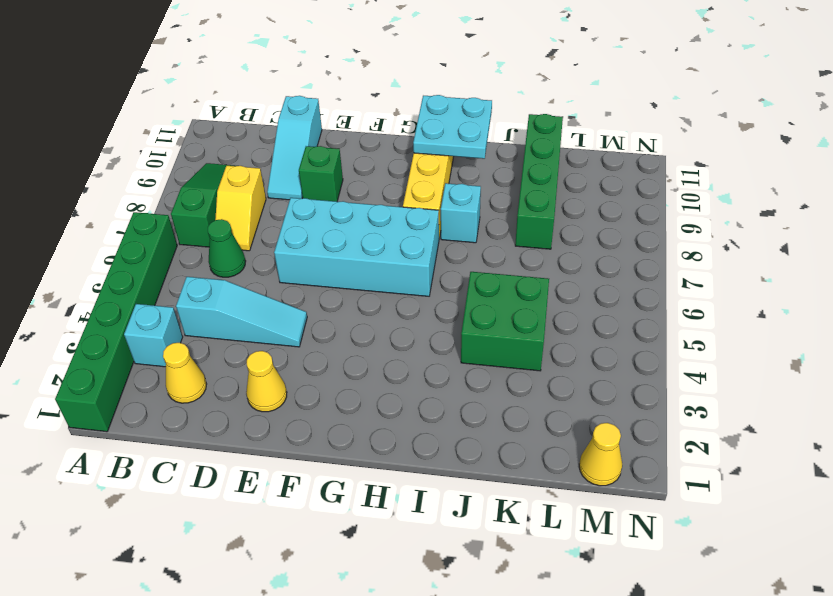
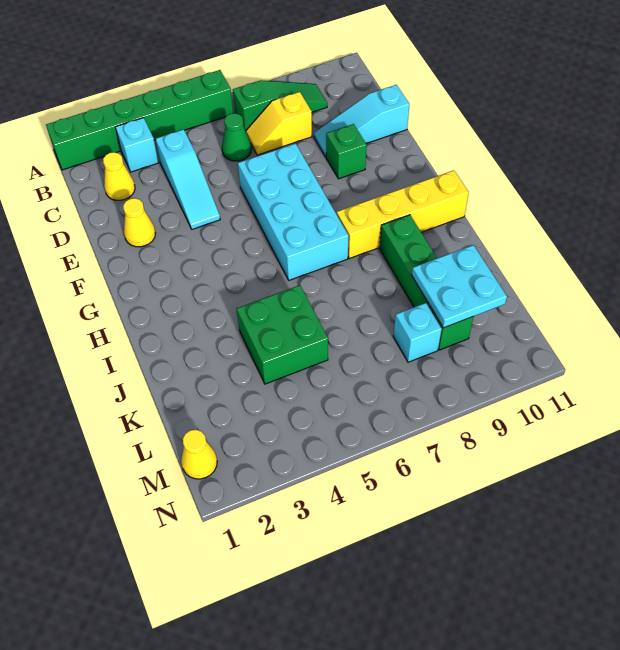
cyan plate H10:I11 level 2 -> cyan plate K9:L10 level 2
cyan brick I8 level 1 -> cyan brick L8 level 1
green brick K8:K11 level 1 -> green brick I9:L9 level 1

